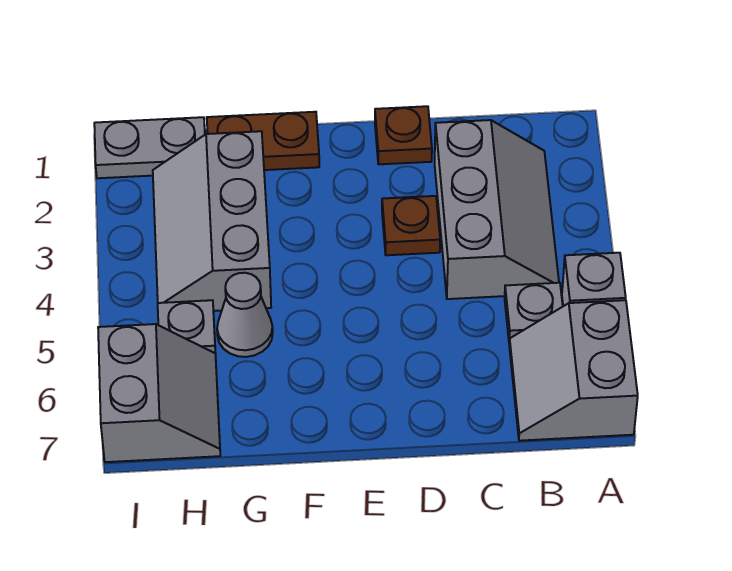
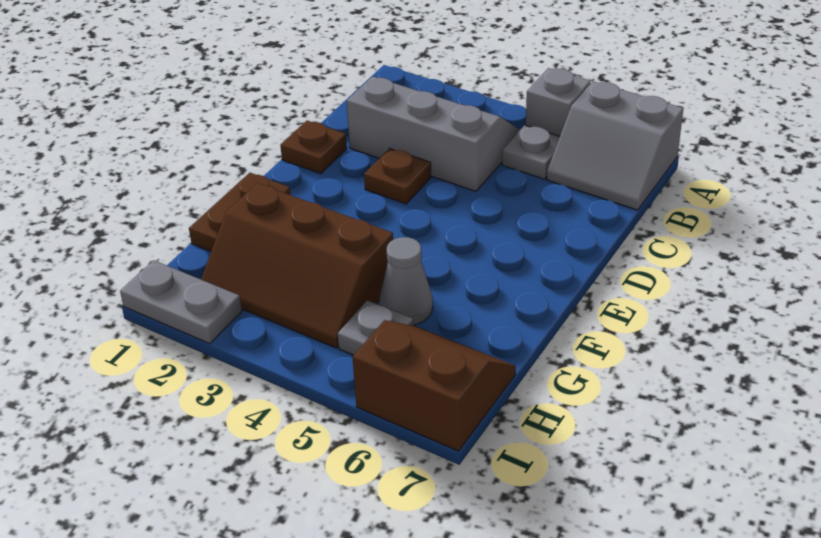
grey slope G2:H4 level 1 top G -> brown slope G2:H4 level 1 top G
grey plate H1:I1 level 1 -> grey plate I1:I2 level 1
grey slope H6:I7 level 1 top I -> brown slope H6:I7 level 1 top I

